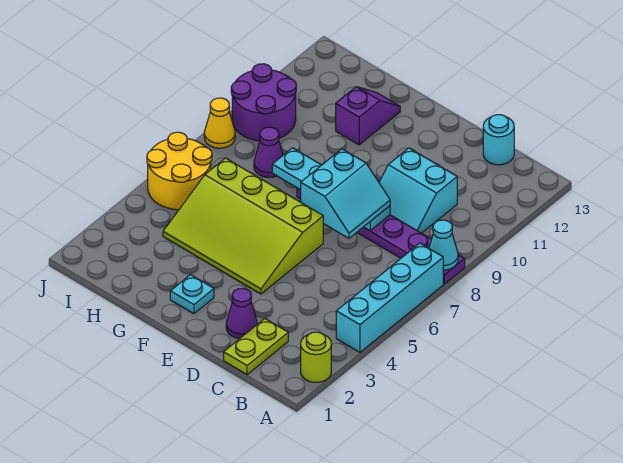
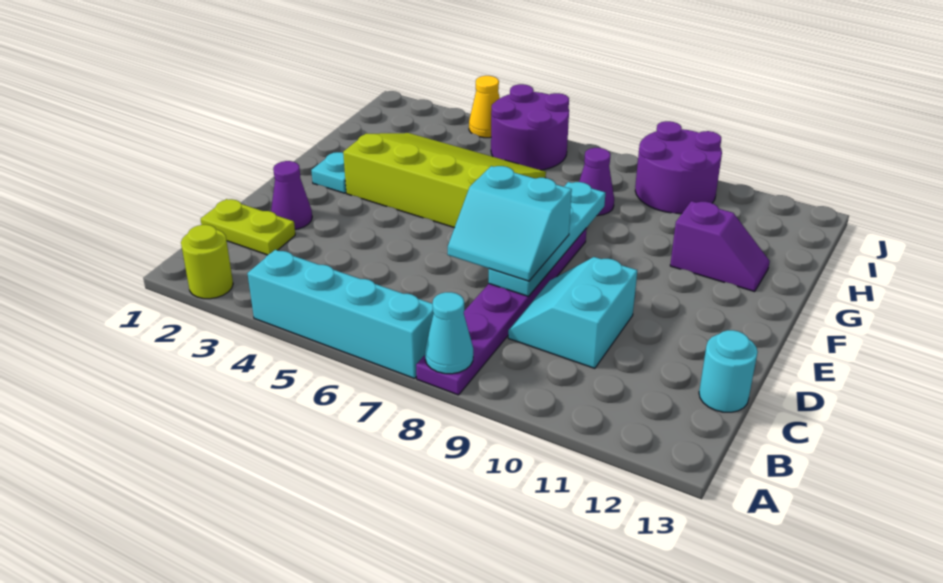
lime slope E4:H6 level 1 top 6 -> lime slope F3:H6 level 1 top F
yellow round brick I5:J6 level 1 -> purple round brick I5:J6 level 1
yellow cone J8 level 1 -> yellow cone J4 level 1

